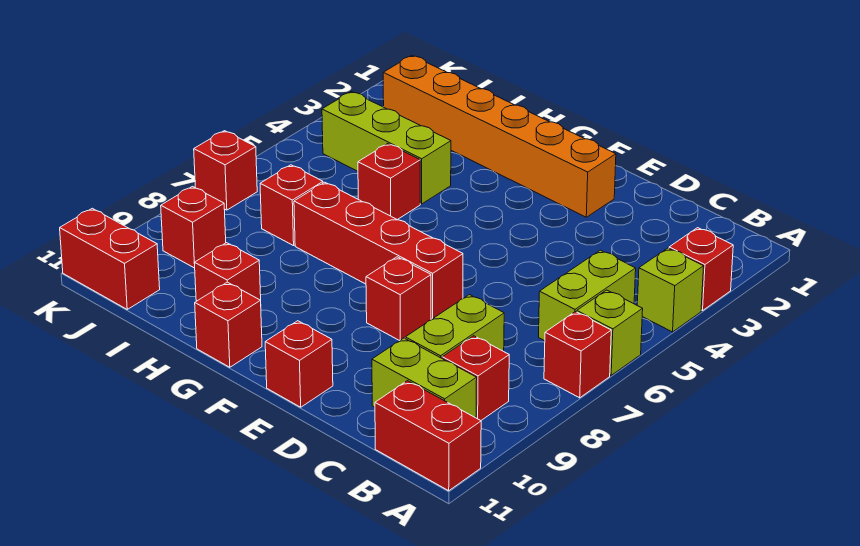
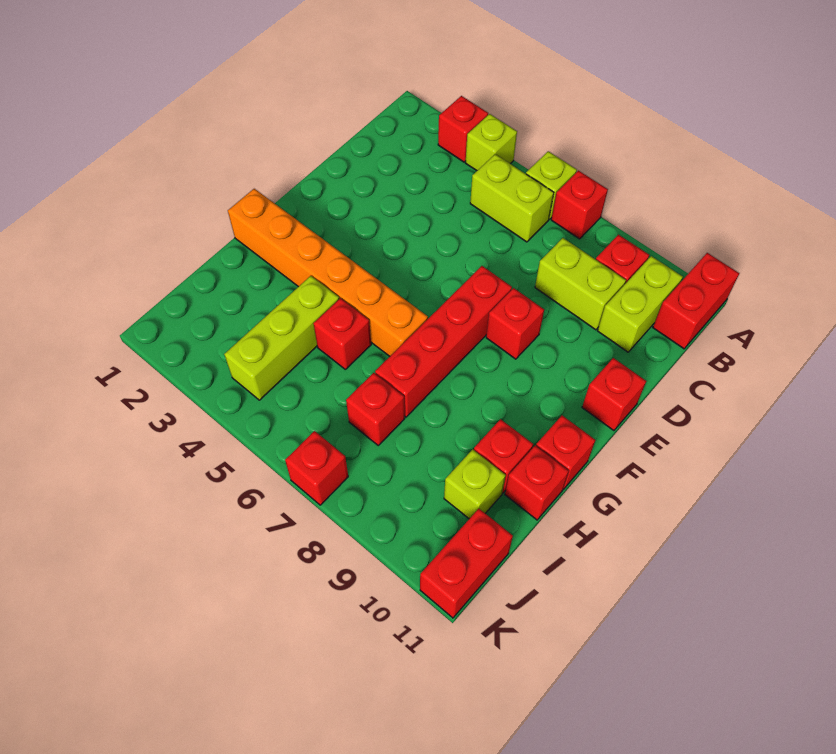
orange brick E2:J2 level 1 -> orange brick G1:G6 level 1
none -> lime brick I10 level 1
red brick J9 level 1 -> red brick H11 level 1

